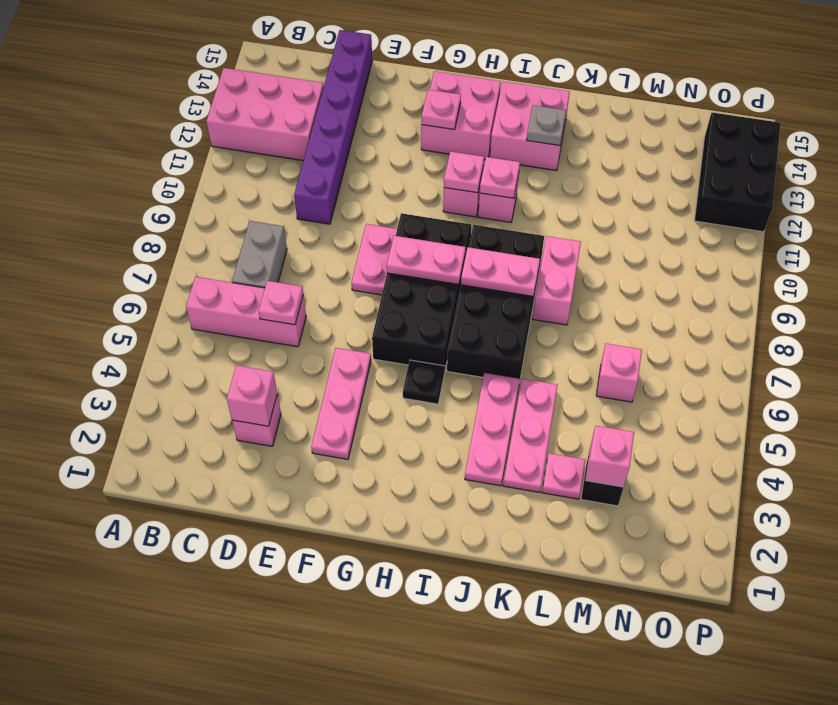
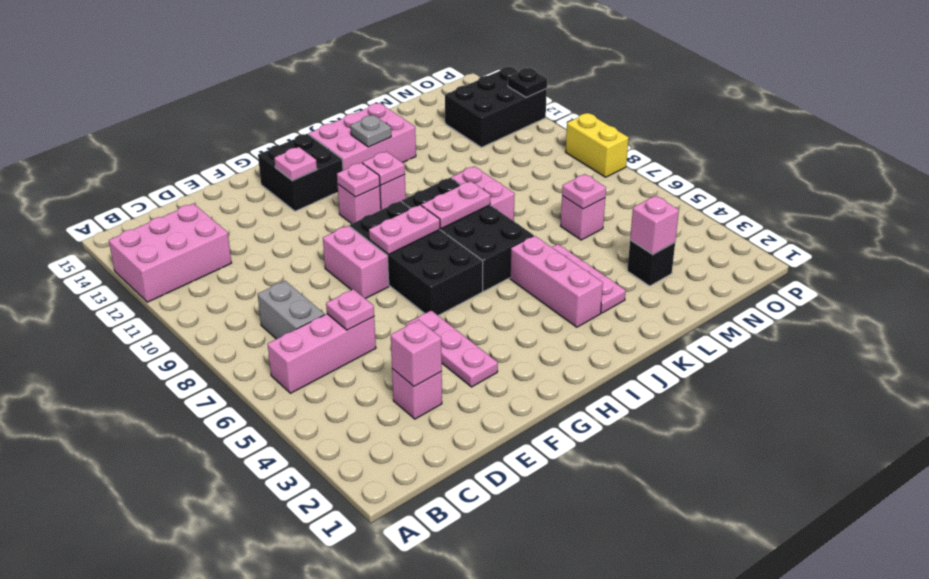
purple brick D10:D15 level 1 -> none
pink plate F8:F9 level 1 -> pink brick F8:F9 level 1
pink brick G13:H14 level 1 -> black brick G13:H14 level 1
black plate H5 level 1 -> black plate P12 level 2
pink brick I13:J14 level 1 -> pink brick I13:K14 level 1
pink plate J3:J5 level 1 -> pink brick J3:J5 level 1
pink plate L3 level 1 -> pink plate M6 level 2
black brick O12:P14 level 1 -> black brick N12:P13 level 1
none -> yellow brick P8:P9 level 1

